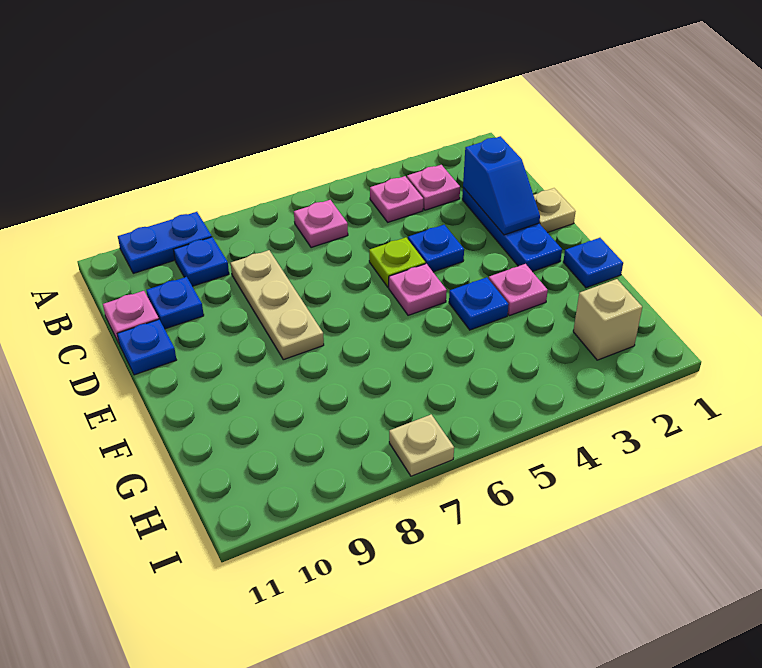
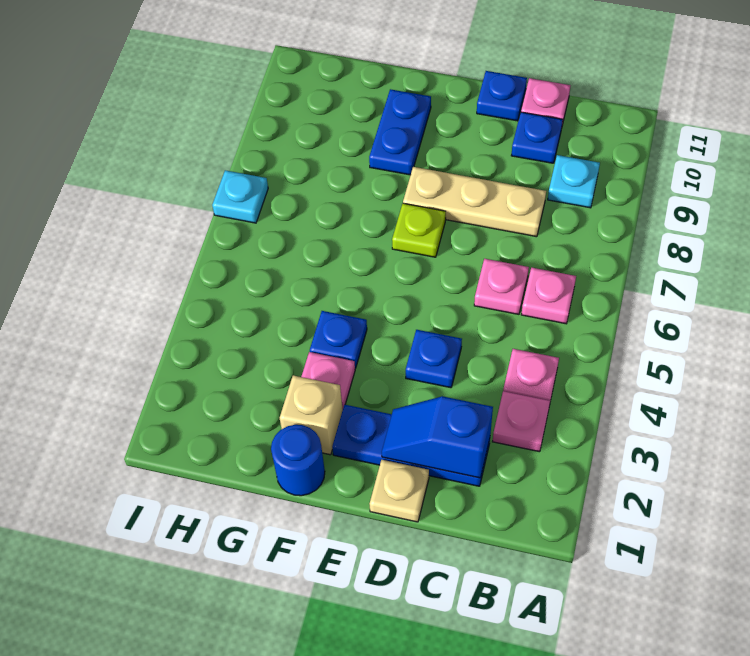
blue plate A9:A10 level 1 -> blue plate F9:F10 level 1
blue plate B9 level 1 -> cyan plate B9 level 1
lime plate D5 level 1 -> lime plate E7 level 1
pink plate E5 level 1 -> pink plate C6 level 1
blue plate F1 level 1 -> blue round brick F1 level 1
tan brick H2 level 1 -> tan brick F2 level 1
tan plate I7 level 1 -> cyan plate I7 level 1

